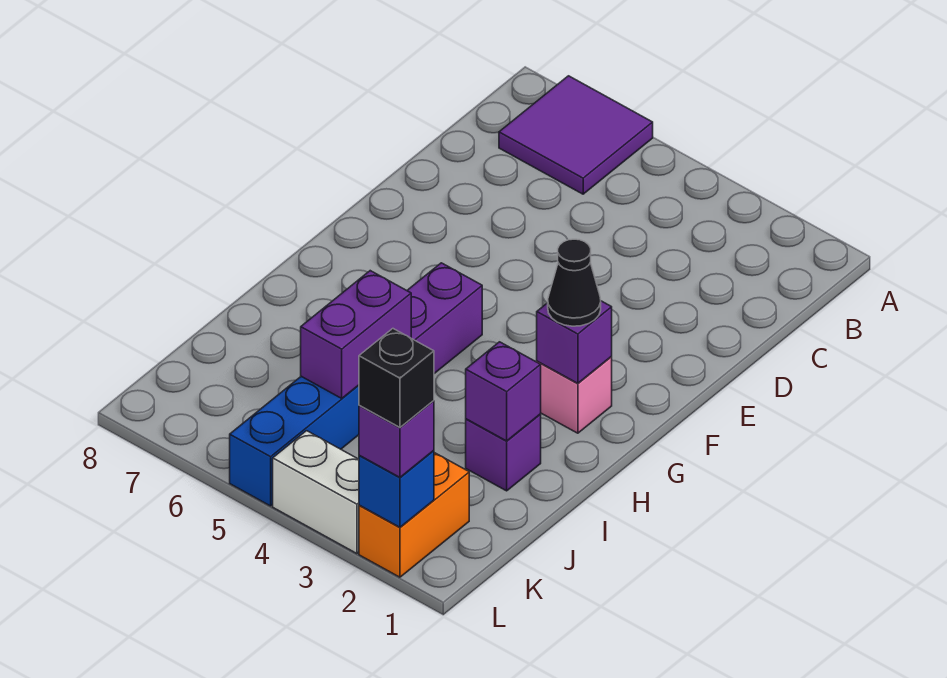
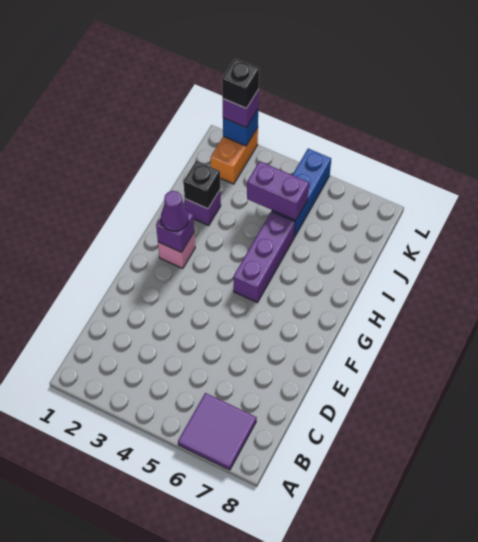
black cone G2 level 3 -> purple cone G2 level 3
purple brick I2 level 2 -> black brick I2 level 2
purple brick I5:J5 level 2 -> purple brick J4:J5 level 2
white brick L3:L4 level 1 -> none

